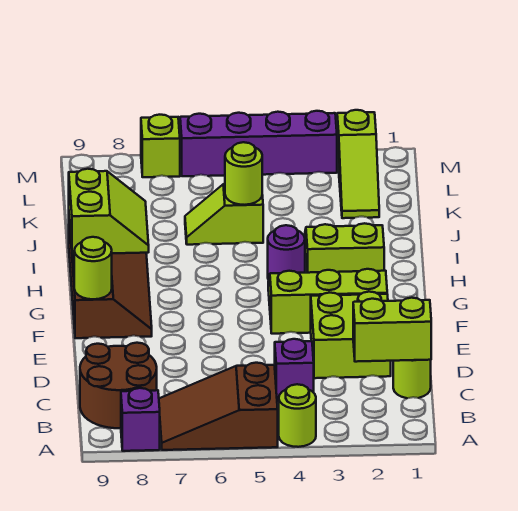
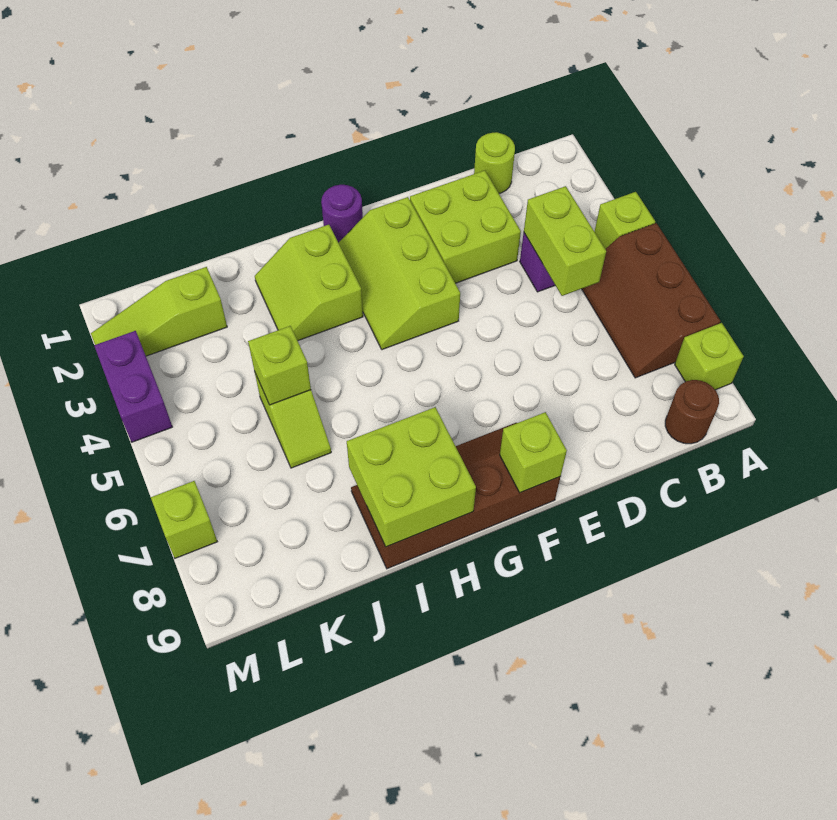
lime round brick A4 level 1 -> lime brick A4 level 1
brown slope A5:B7 level 1 top 5 -> brown slope A5:B7 level 1 top A
purple brick A8 level 1 -> lime brick A8 level 1
brown round brick B8:C9 level 1 -> brown round brick B9 level 1
lime brick C1:C2 level 2 -> lime brick C4:C5 level 2
lime round brick F9 level 2 -> lime brick F9 level 2
purple round brick H4 level 1 -> purple round brick G1 level 1
lime slope H8:I9 level 2 top 9 -> lime brick H8:I9 level 2
lime round brick J5 level 2 -> lime brick J5 level 2
lime slope K2:M2 level 1 top M -> lime slope K2:M2 level 1 top K
purple brick M3:M6 level 1 -> purple brick M3:M4 level 1

